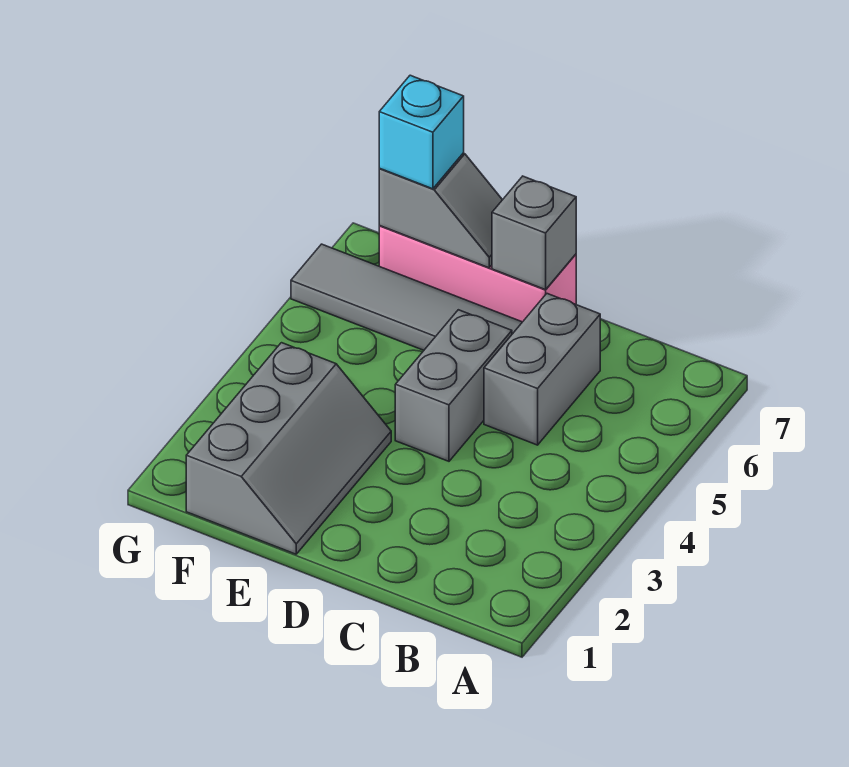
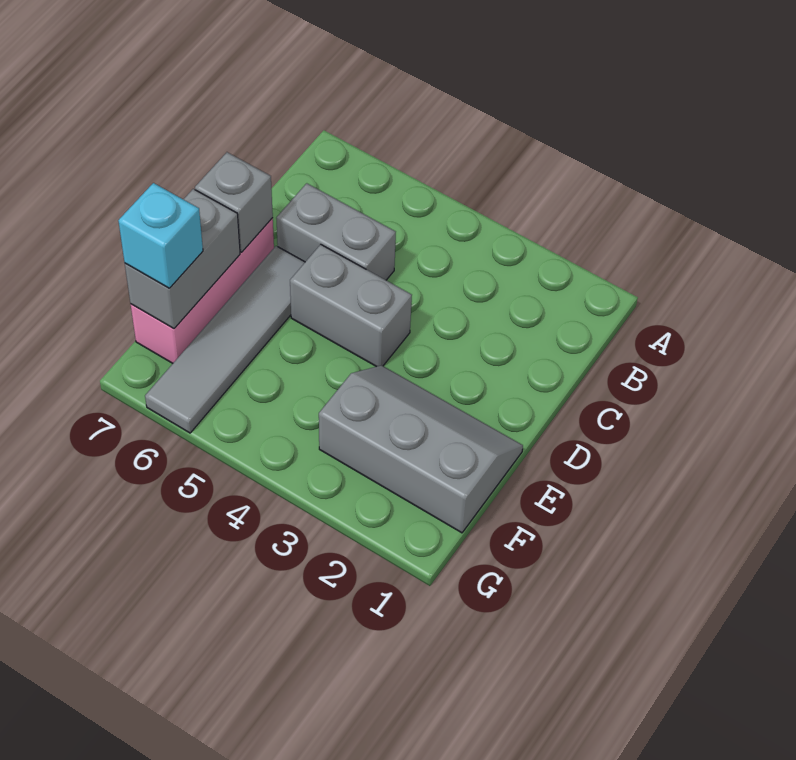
grey slope E7:F7 level 2 top F -> grey brick E7:F7 level 2

